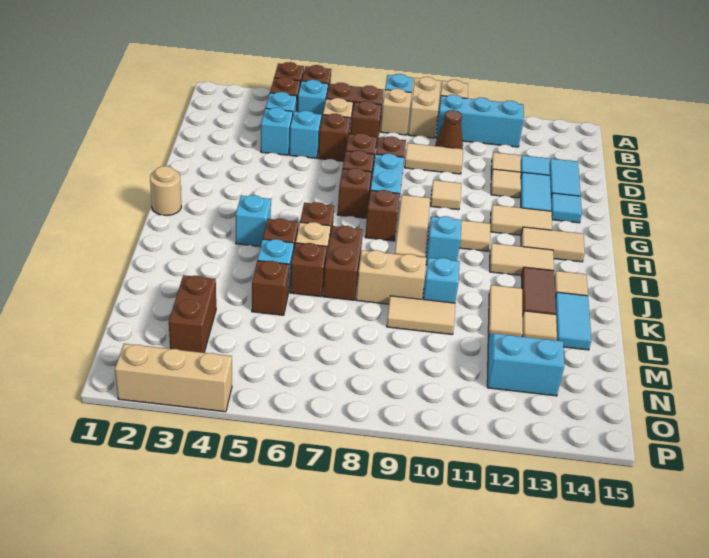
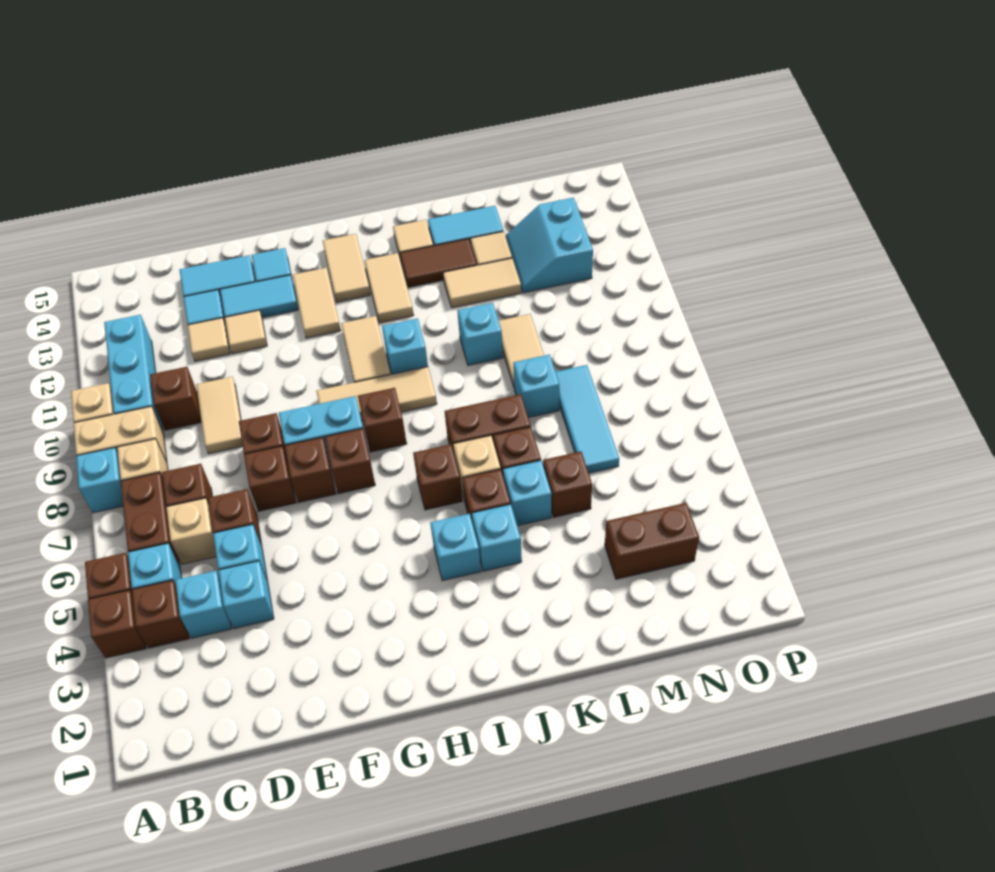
brown cone C10 level 1 -> brown brick C10 level 1
tan tile F10 level 1 -> none
tan round brick H1 level 1 -> none
none -> cyan brick J4 level 1
tan brick K8:K9 level 1 -> none
none -> cyan brick L8 level 1
none -> cyan tile M6:M8 level 1
tan brick P2:P4 level 1 -> none

